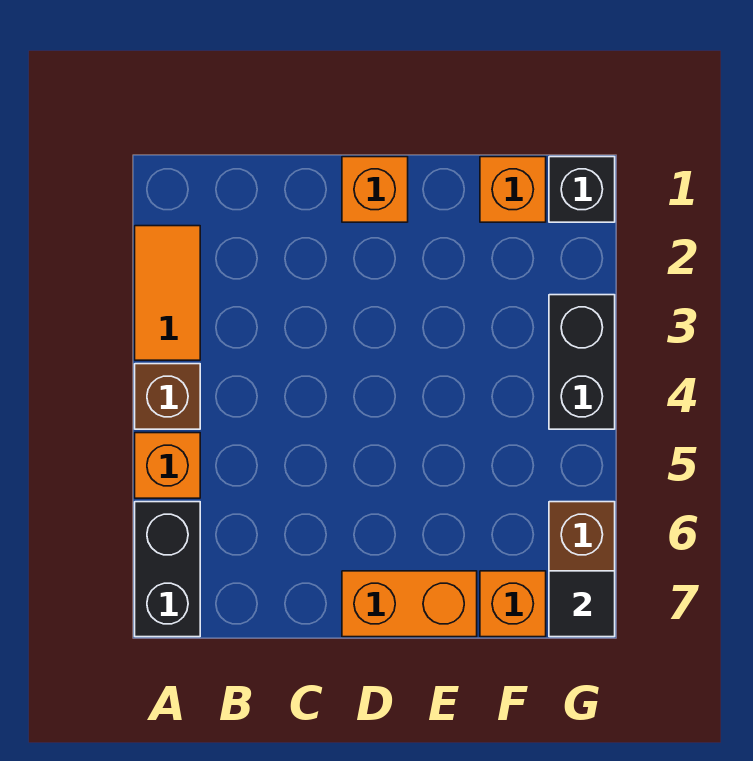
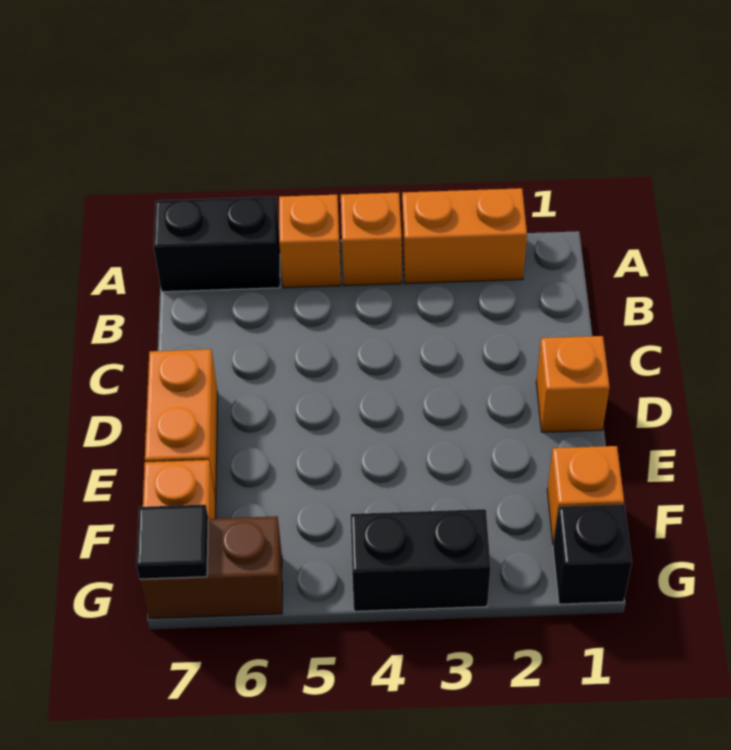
orange tile A2:A3 level 1 -> orange brick A2:A3 level 1
brown brick A4 level 1 -> orange brick A4 level 1

